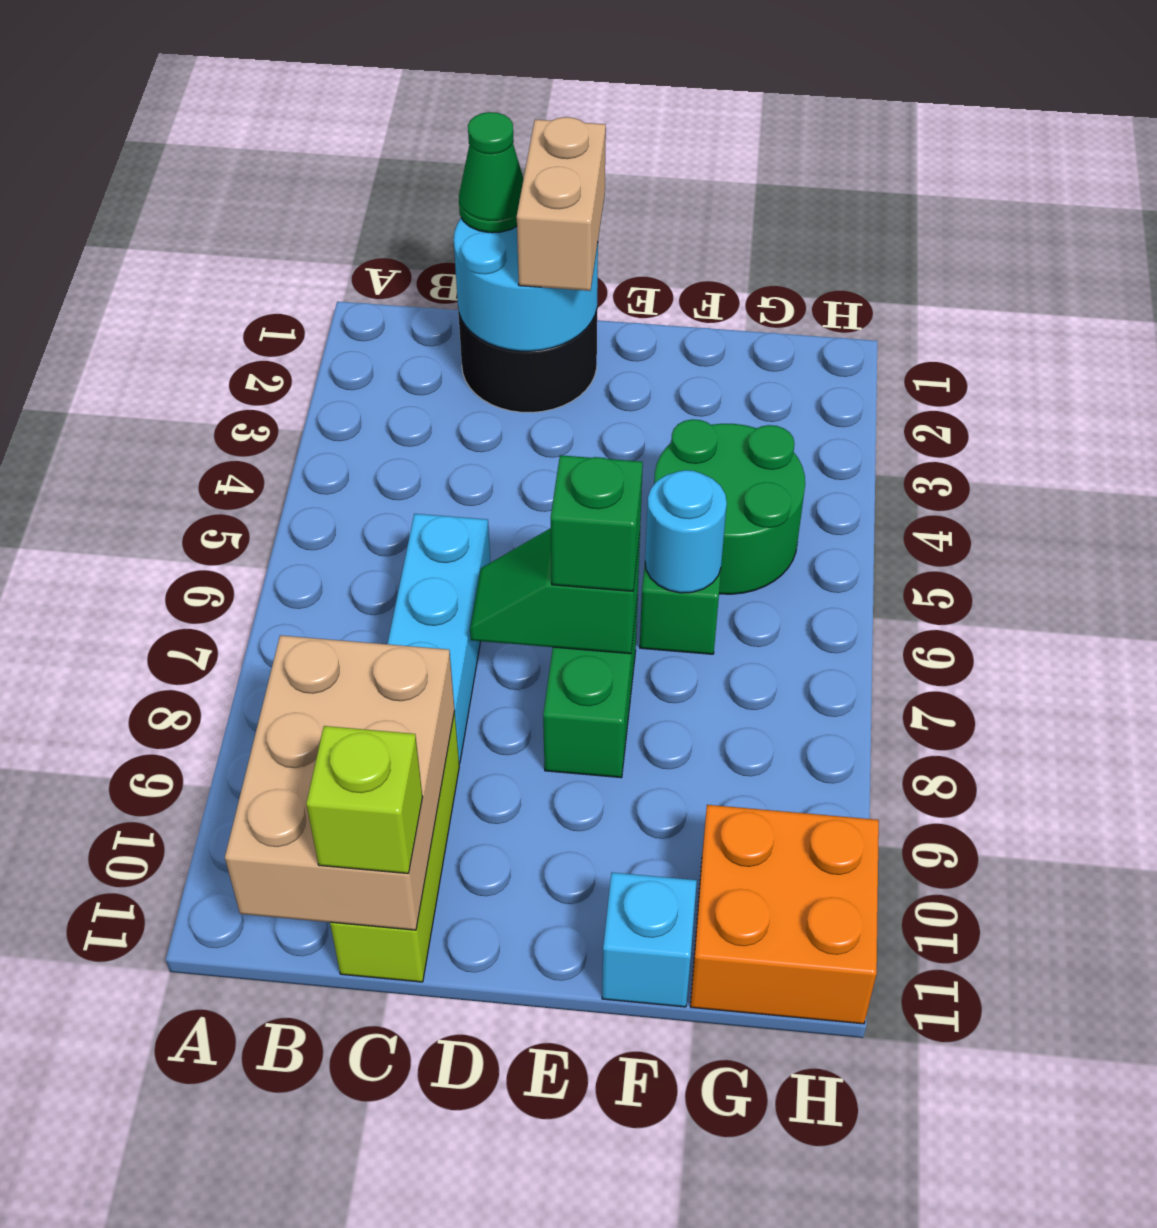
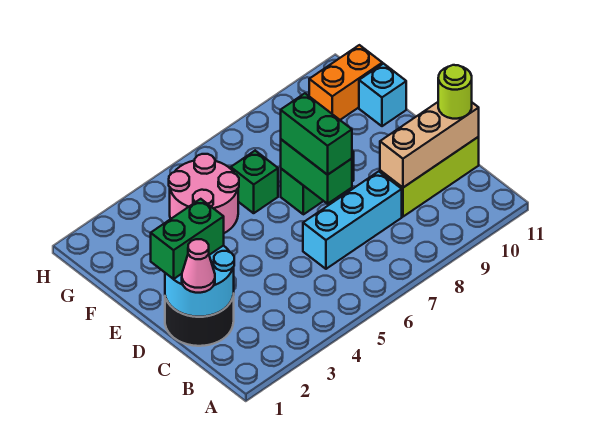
tan brick B9:C11 level 2 -> tan brick C9:C11 level 2
green cone C1 level 3 -> pink cone C1 level 3
lime brick C11 level 3 -> lime round brick C11 level 3
tan brick D1:D2 level 3 -> green brick D1:D2 level 3
green slope D7:E7 level 2 top E -> green brick D7:E7 level 2
green brick E7 level 3 -> green brick D7:E7 level 3
green round brick F4:G5 level 1 -> pink round brick F4:G5 level 1
cyan round brick F6 level 2 -> none
orange brick G10:H11 level 1 -> orange brick G10:G11 level 1

